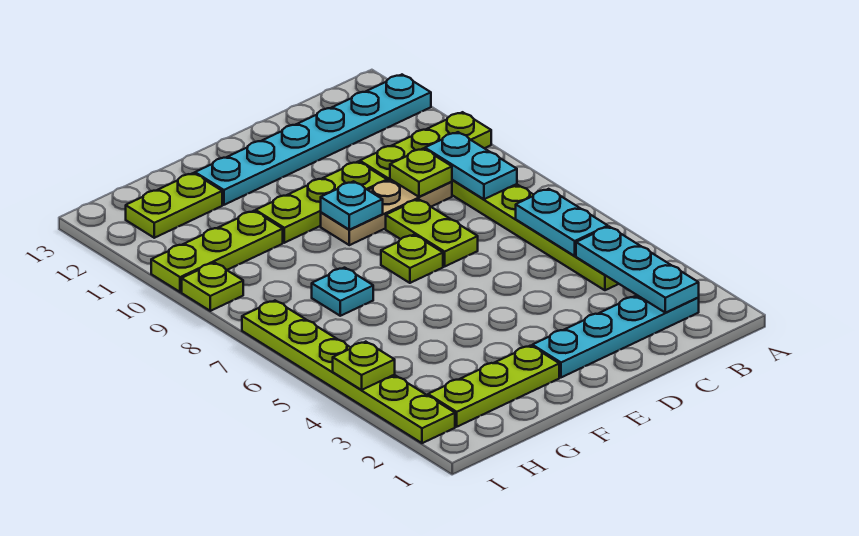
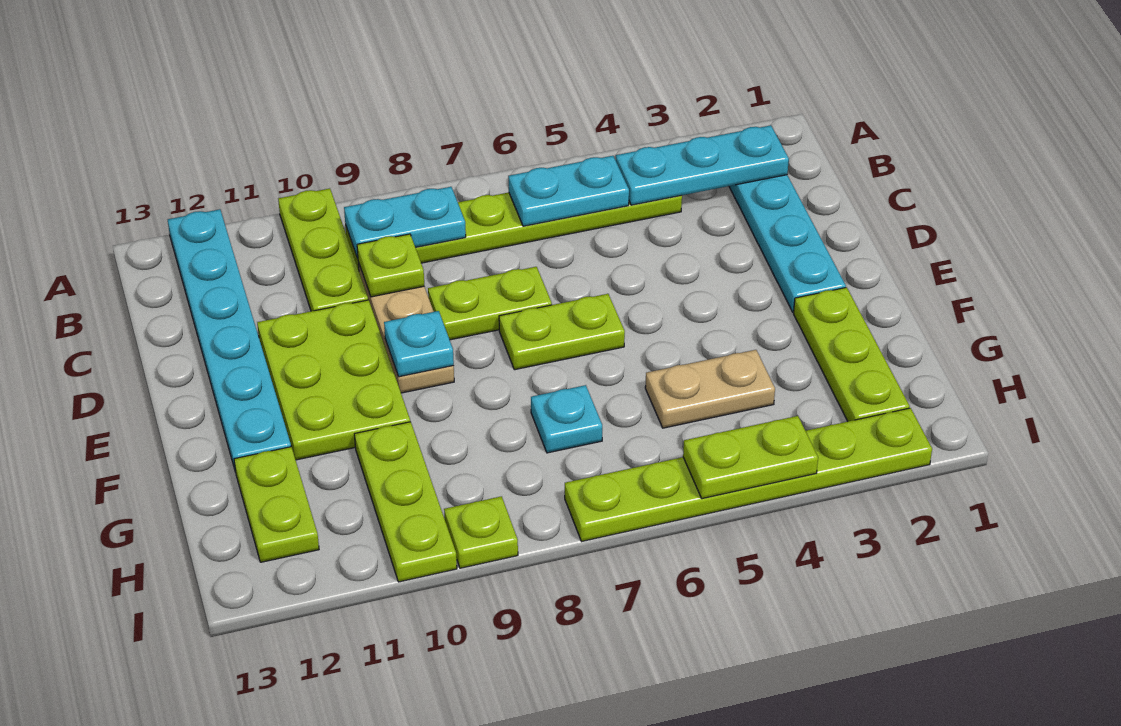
lime plate D10:F10 level 1 -> lime plate D10:F11 level 1
lime plate E7 level 1 -> lime plate E6:E7 level 1
none -> tan plate G4:G5 level 1
lime plate I4 level 2 -> lime plate I4:I5 level 2

